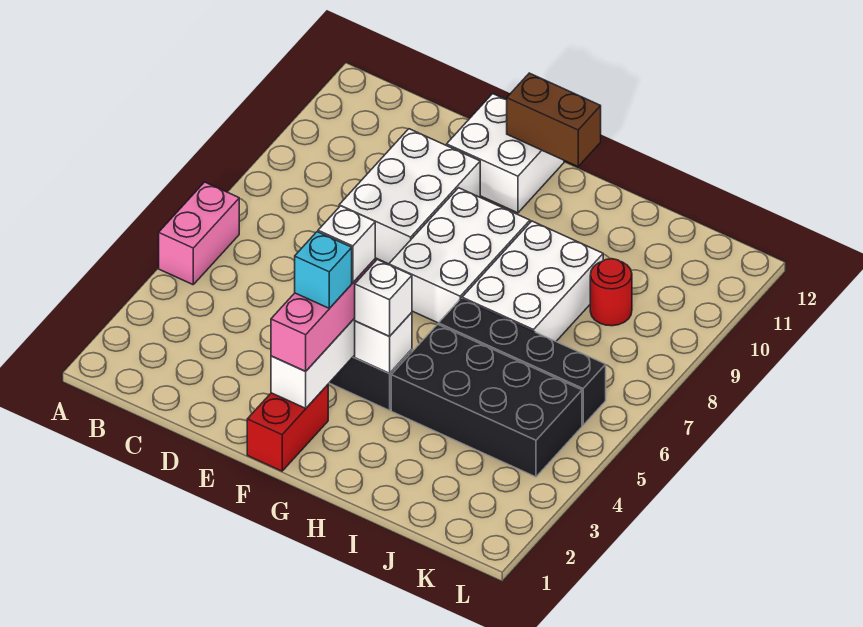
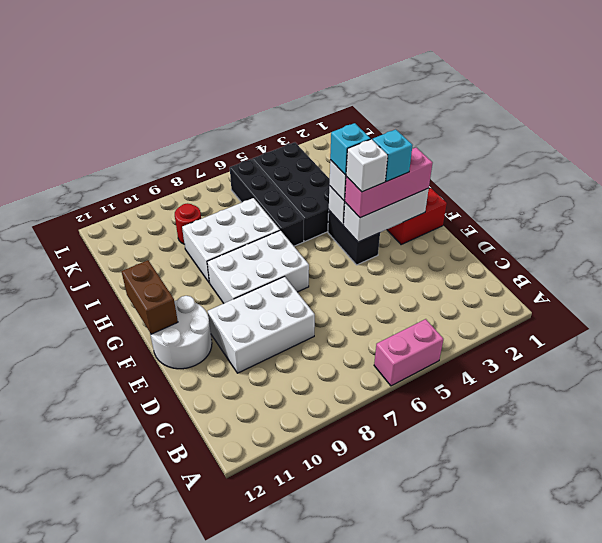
white brick E11:F12 level 1 -> white round brick E11:F12 level 1
none -> cyan brick G4 level 4

